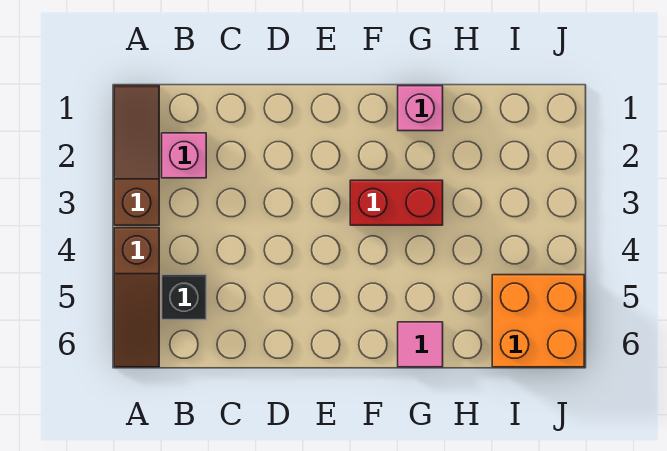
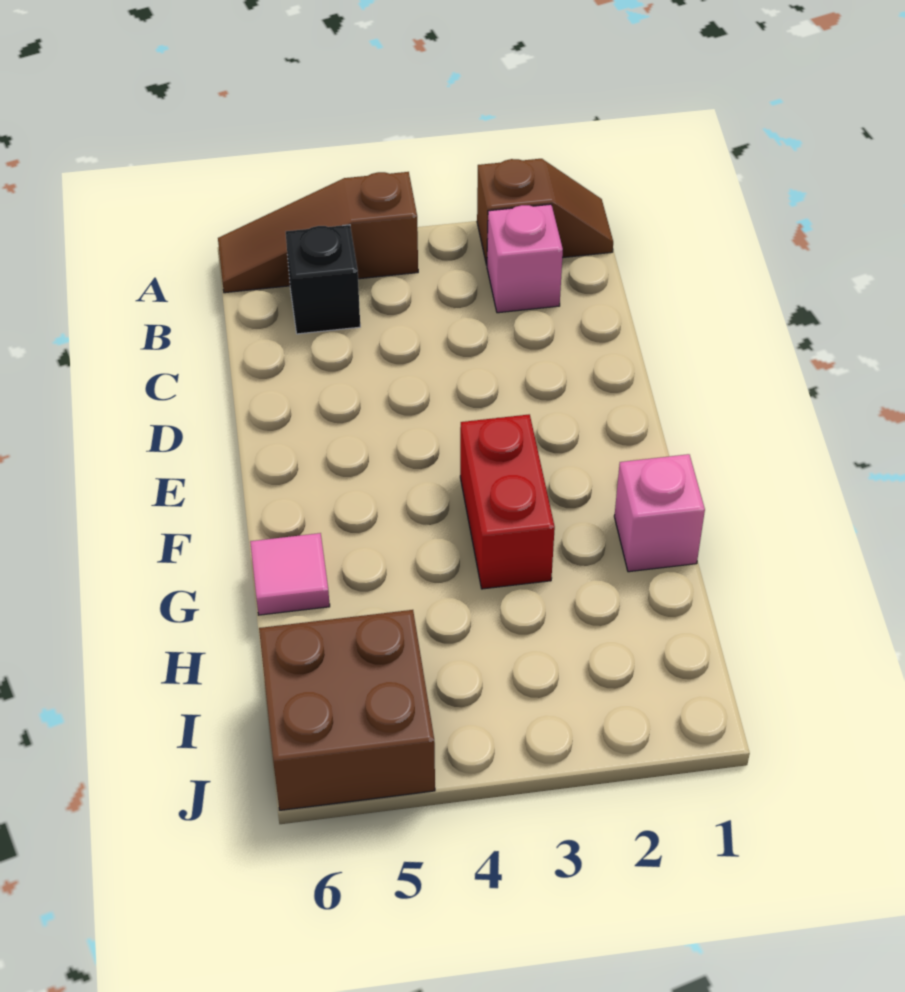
brown slope A1:A3 level 1 top 3 -> brown slope A1:A2 level 1 top 2
orange brick I5:J6 level 1 -> brown brick I5:J6 level 1

